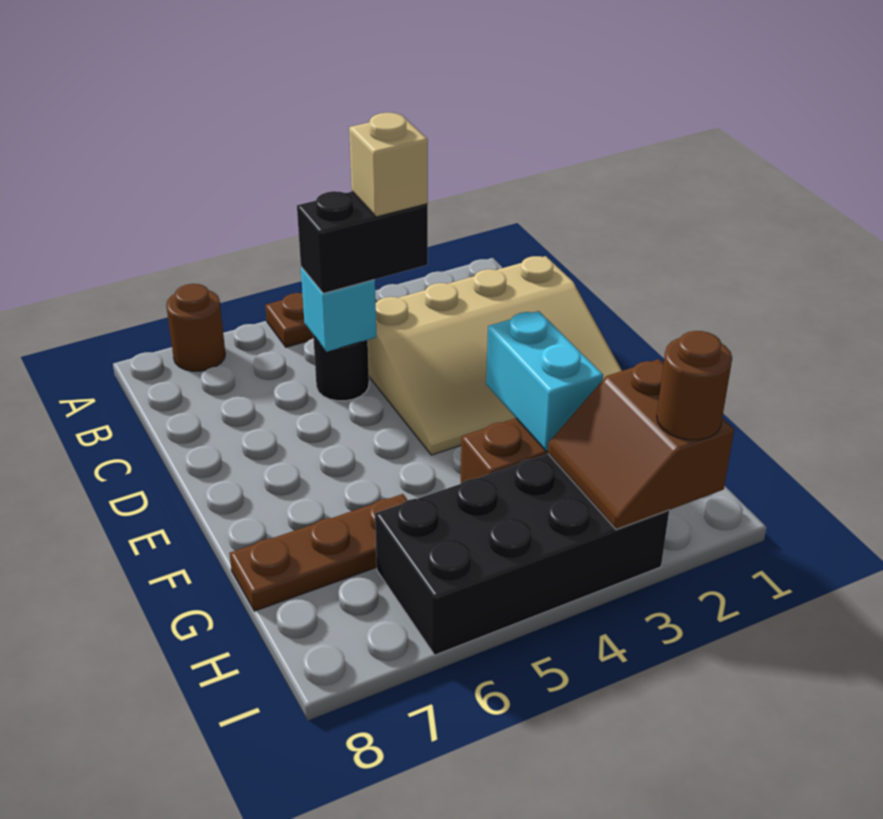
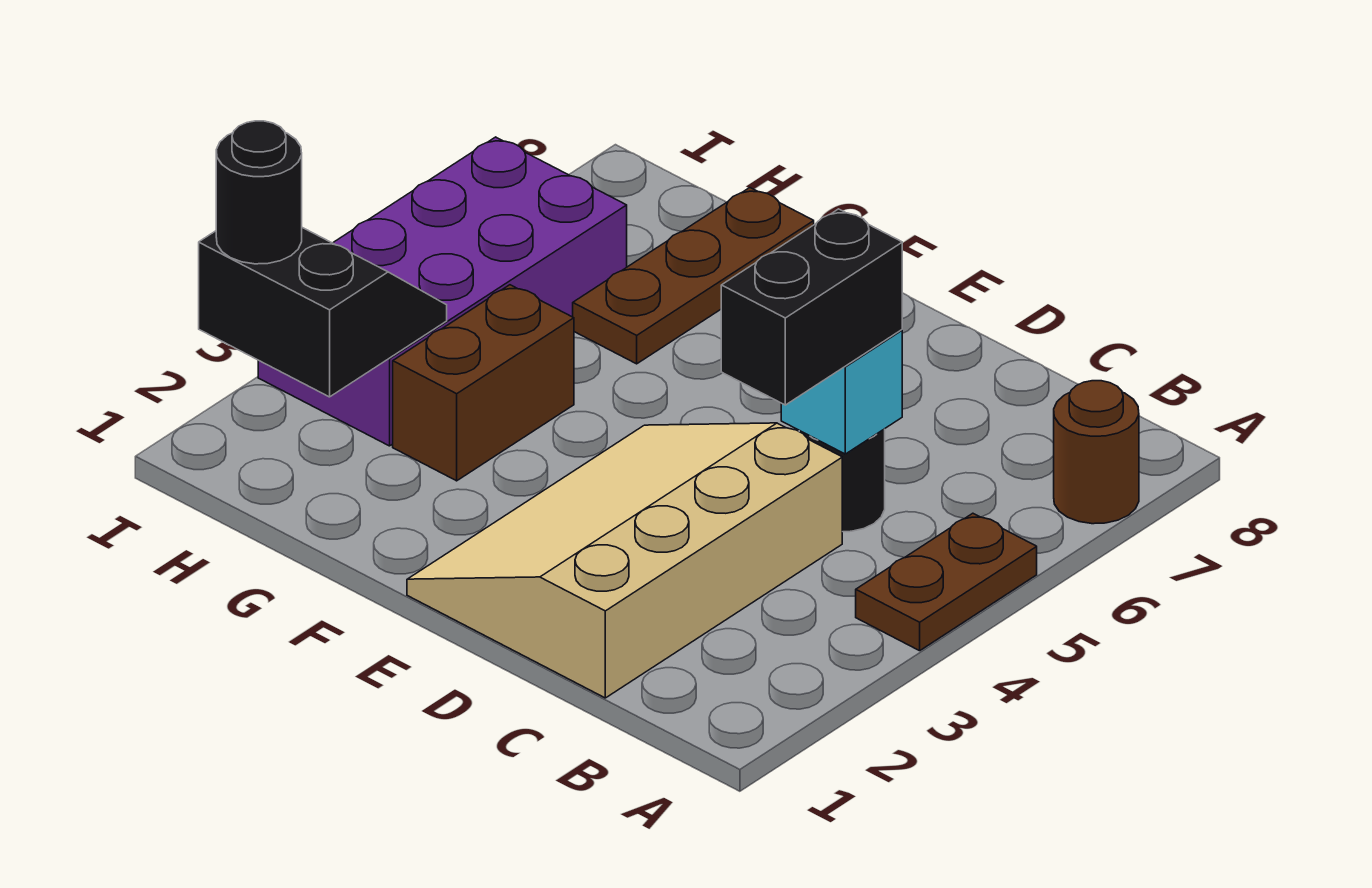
tan brick C4 level 4 -> none
cyan brick F3:G3 level 2 -> none
brown slope H2:I3 level 2 top 2 -> black slope H2:I3 level 2 top 2
black brick H3:I6 level 1 -> purple brick H3:I6 level 1
brown round brick I2 level 3 -> black round brick I2 level 3

